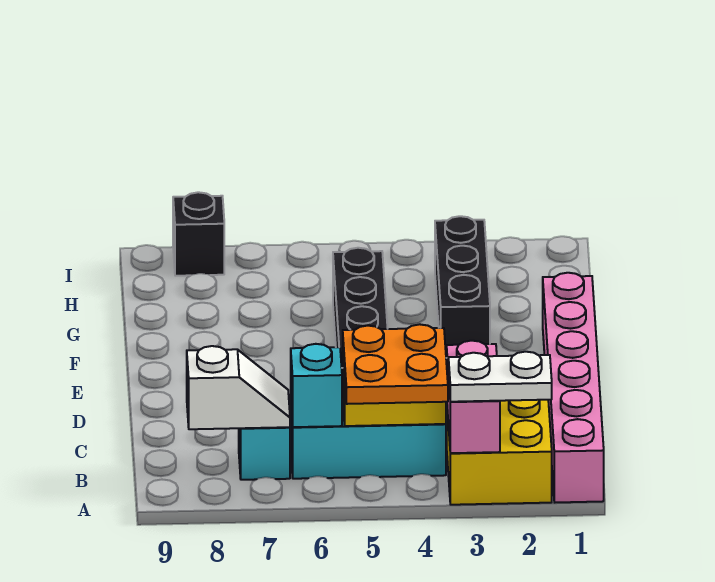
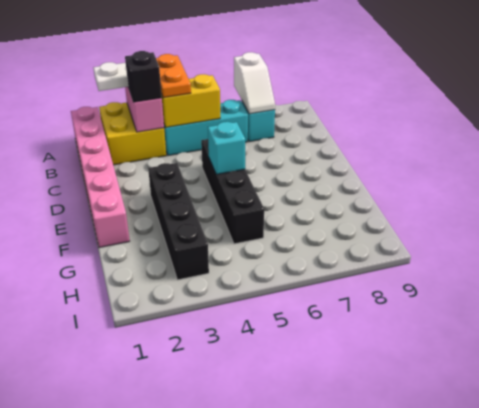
orange plate A4:B5 level 3 -> orange plate A4:B4 level 3
cyan brick B6 level 2 -> cyan brick E5 level 2
white slope B7:B8 level 2 top 8 -> white slope A7:B7 level 2 top A
black brick F3:H3 level 1 -> black brick E3:H3 level 1
black brick I8 level 1 -> black brick B3 level 3

